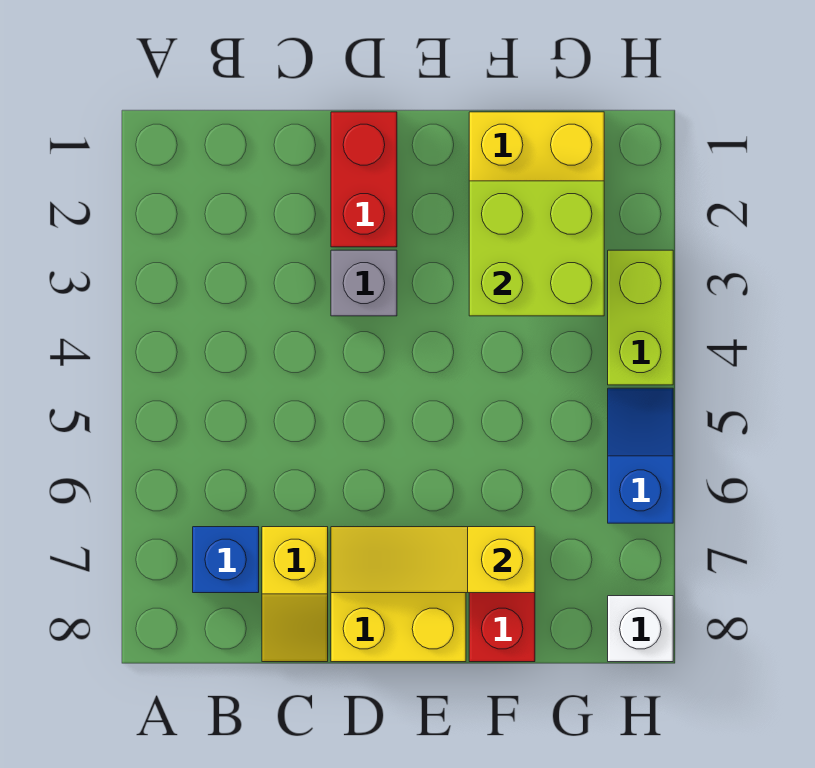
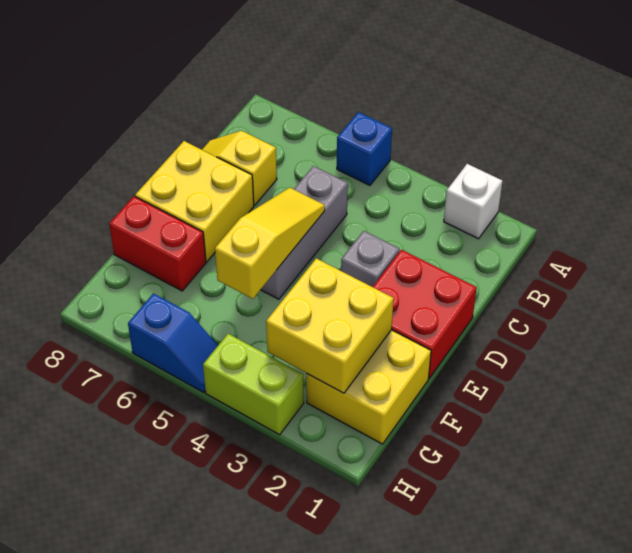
blue brick B7 level 1 -> blue brick A5 level 1
none -> grey brick C5:E5 level 1
red brick D1:D2 level 1 -> red brick D1:E2 level 1
yellow slope D7:F7 level 2 top F -> yellow slope D5:F5 level 2 top F
lime brick F2:G3 level 2 -> yellow brick F2:G3 level 2
white brick H8 level 1 -> white brick A2 level 1

